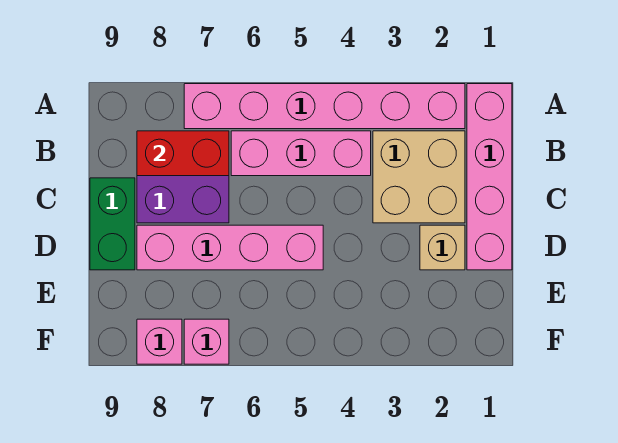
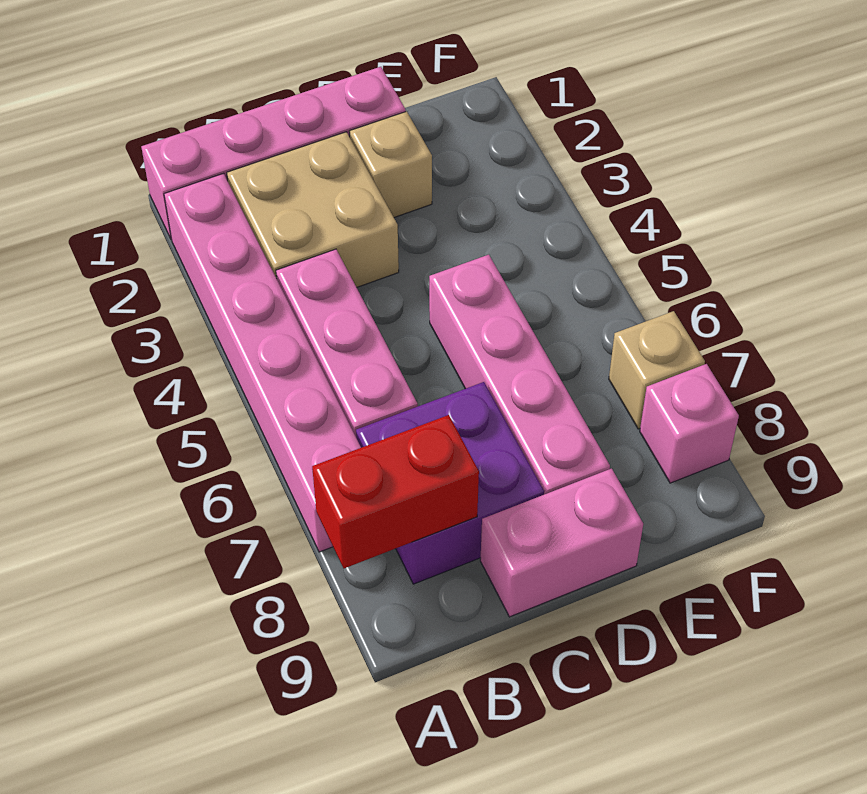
red brick B7:B8 level 2 -> red brick A8:B8 level 2
green brick C9:D9 level 1 -> pink brick C9:D9 level 1
pink brick F7 level 1 -> tan brick F7 level 1

